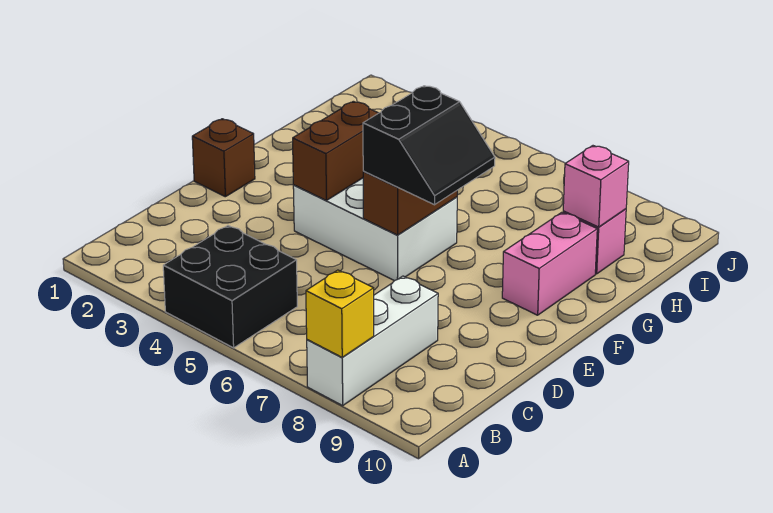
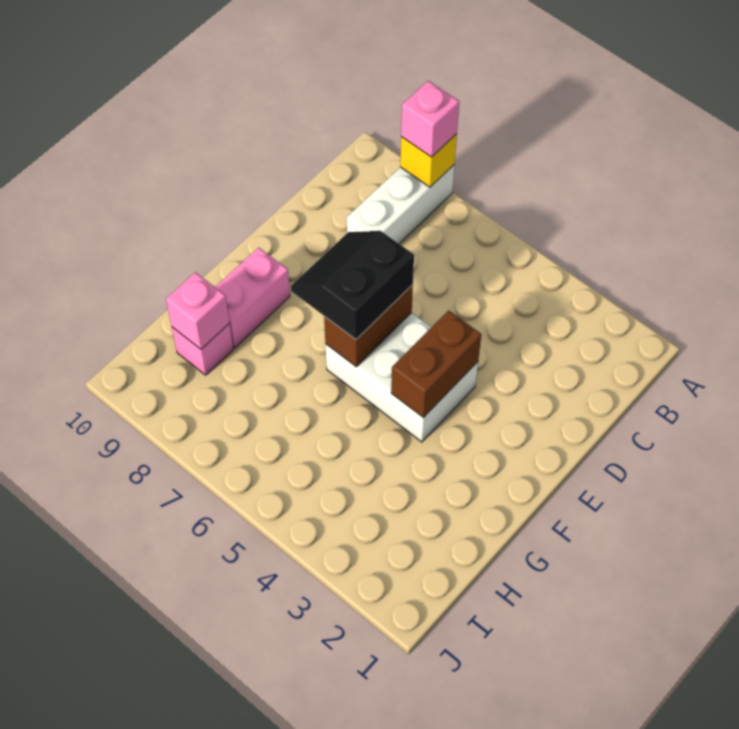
black brick A4:B5 level 1 -> none
none -> pink brick A8 level 3
brown brick E1 level 1 -> none

